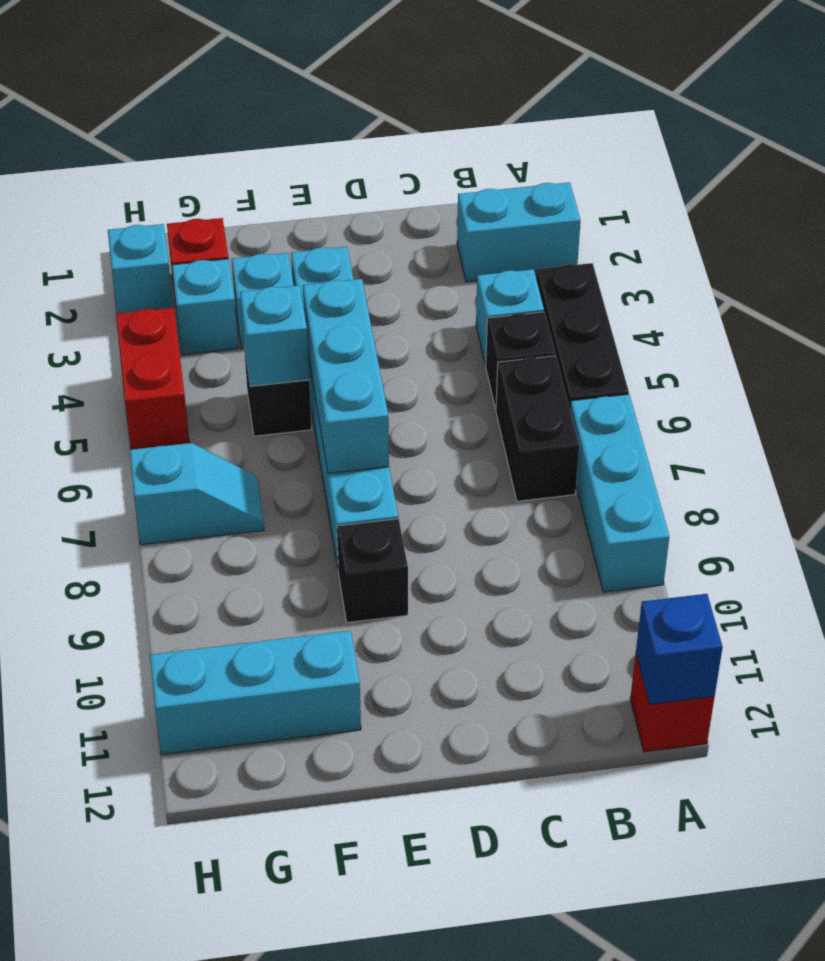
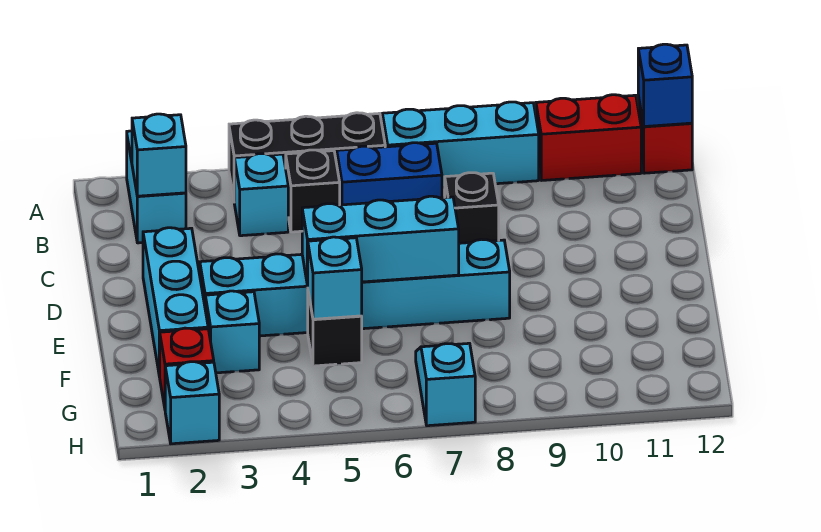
black brick B6:B7 level 1 -> blue brick B6:B7 level 1
black brick E9 level 1 -> black brick C8 level 1
cyan brick F11:H11 level 1 -> cyan brick D2:F2 level 1
cyan brick G3 level 1 -> cyan brick B2 level 2
red brick H4:H5 level 1 -> red brick A10:A11 level 1

